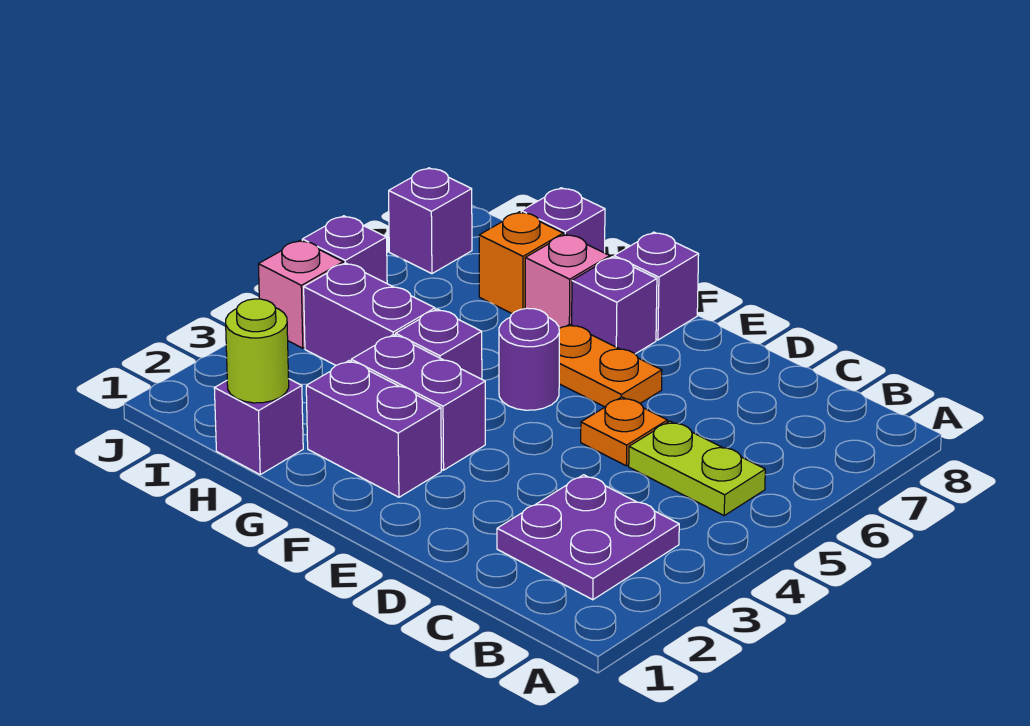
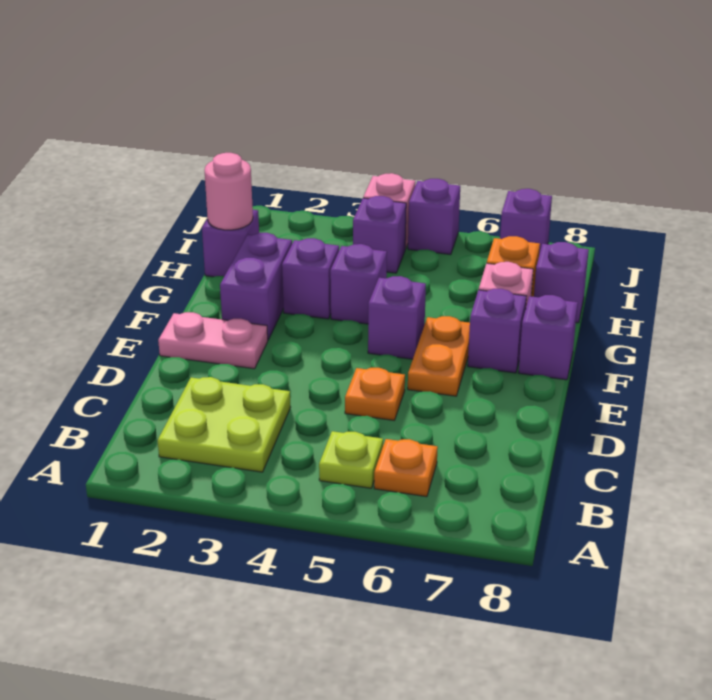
purple plate B2:C3 level 1 -> lime plate B2:C3 level 1
lime plate B5:C5 level 1 -> lime plate B5 level 1
none -> orange plate B6 level 1
none -> pink plate E1:E2 level 1
purple brick F3:G3 level 1 -> purple brick G3 level 1
purple round brick F5 level 1 -> purple brick F5 level 1
lime round brick H1 level 2 -> pink round brick H1 level 2
purple brick H4:I4 level 1 -> purple brick I4 level 1

